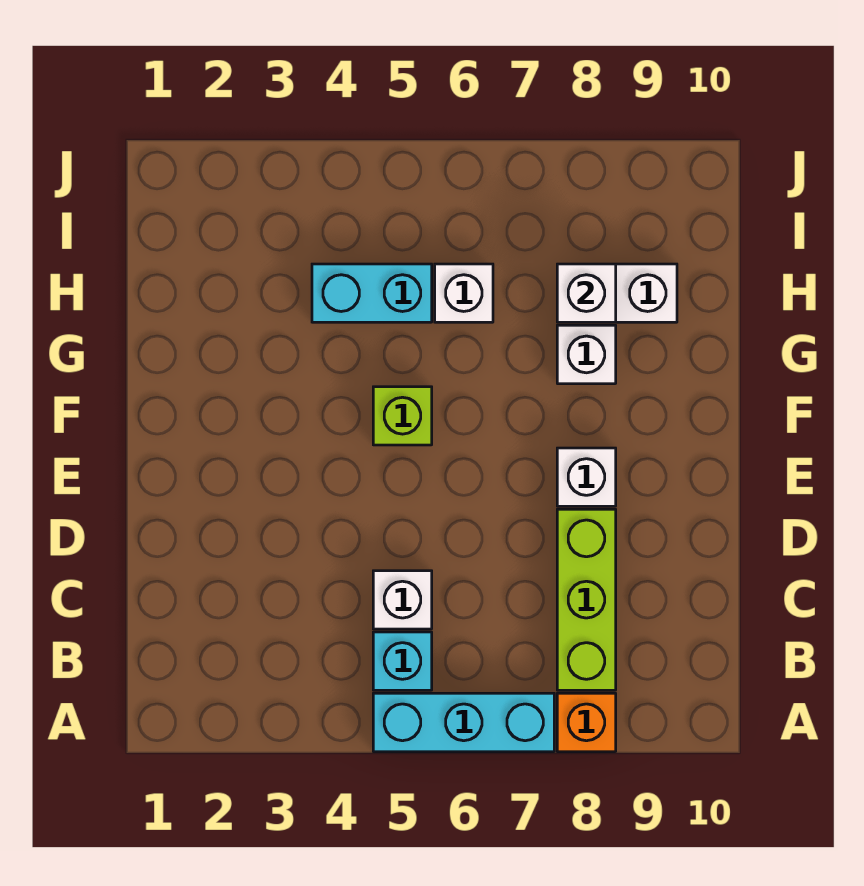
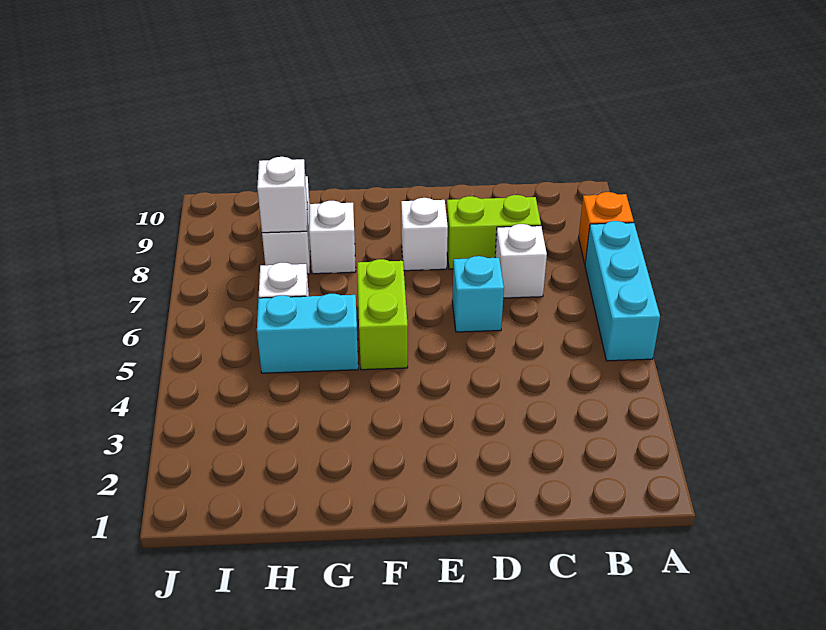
cyan brick B5 level 1 -> cyan brick D6 level 1
lime brick B8:D8 level 1 -> lime brick C8:D8 level 1
white brick C5 level 1 -> white brick C7 level 1
lime brick F5 level 1 -> lime brick F5:F6 level 1
cyan brick H4:H5 level 1 -> cyan brick G5:H5 level 1

